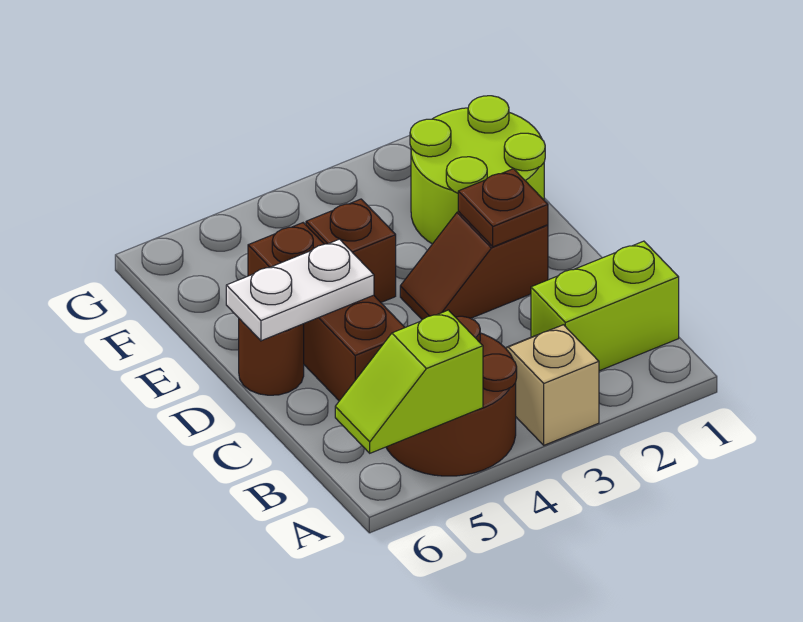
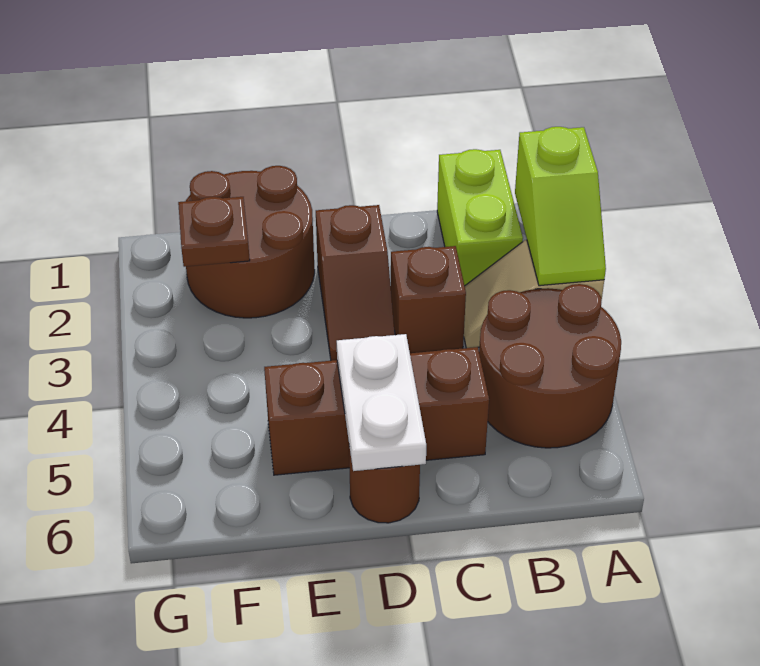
lime slope A5:A6 level 2 top 5 -> lime slope A2:A3 level 2 top 2
brown plate D2 level 2 -> brown plate F2 level 2
lime round brick E1:F2 level 1 -> brown round brick E1:F2 level 1
brown brick E4 level 1 -> brown brick C3 level 1

